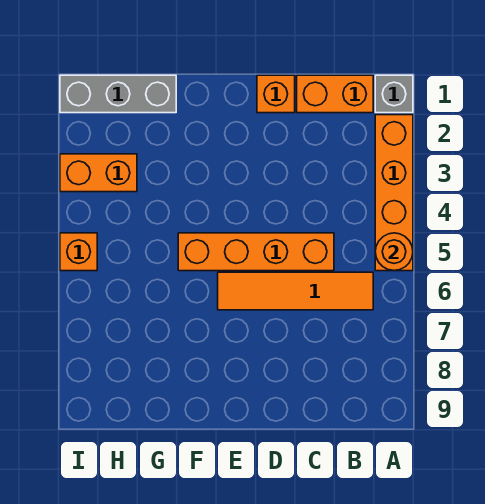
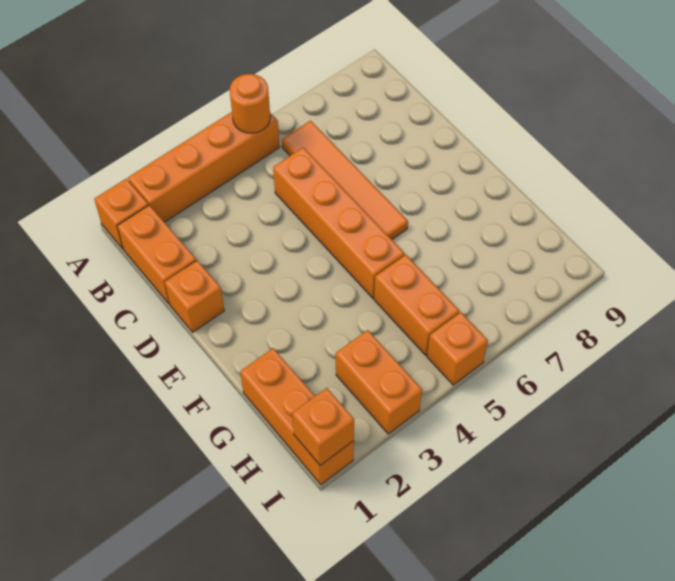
grey brick A1 level 1 -> orange brick A1 level 1
grey brick G1:I1 level 1 -> orange brick G1:I1 level 1
none -> orange brick G5:H5 level 1
none -> orange brick I1 level 2

